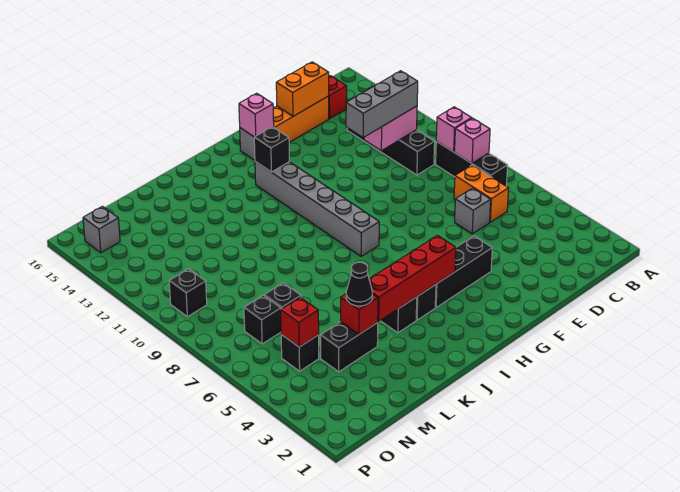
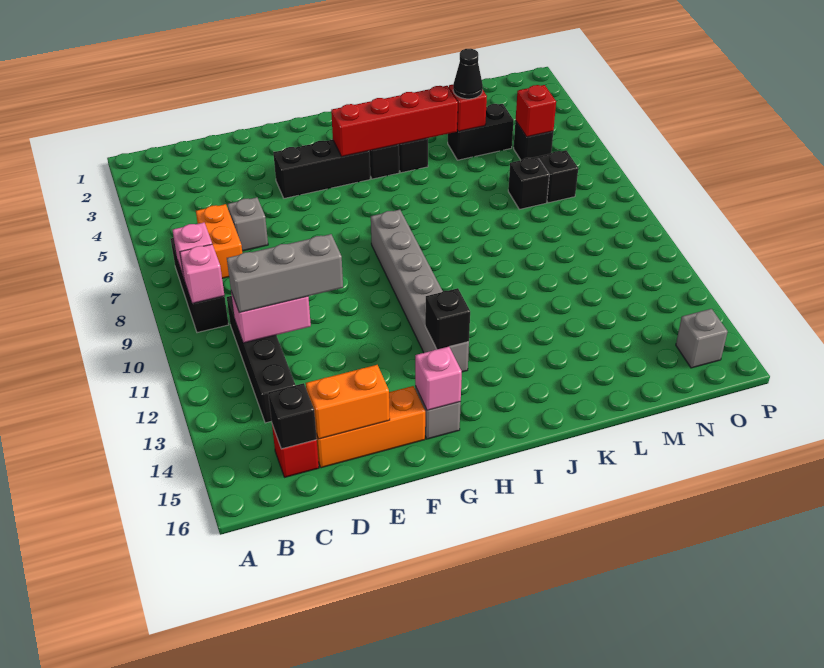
black brick O10 level 1 -> black brick C15 level 2

